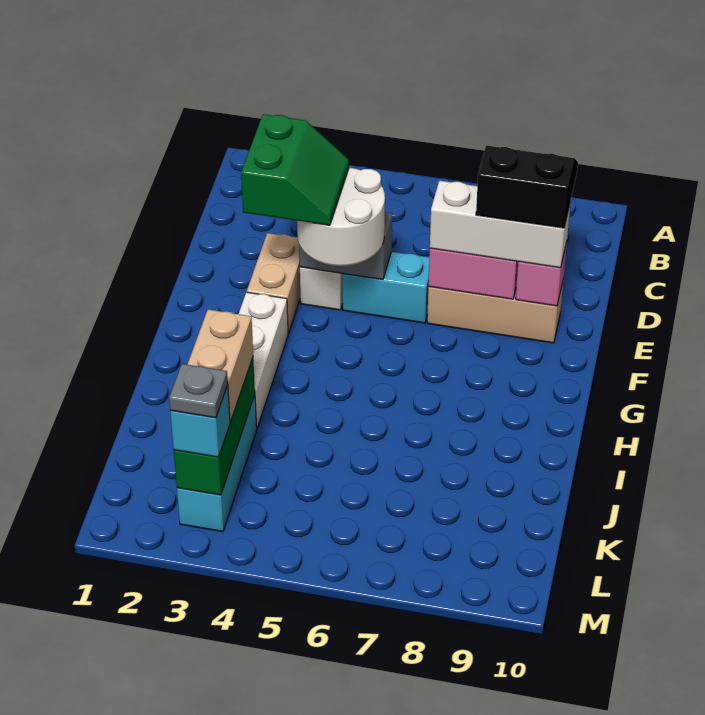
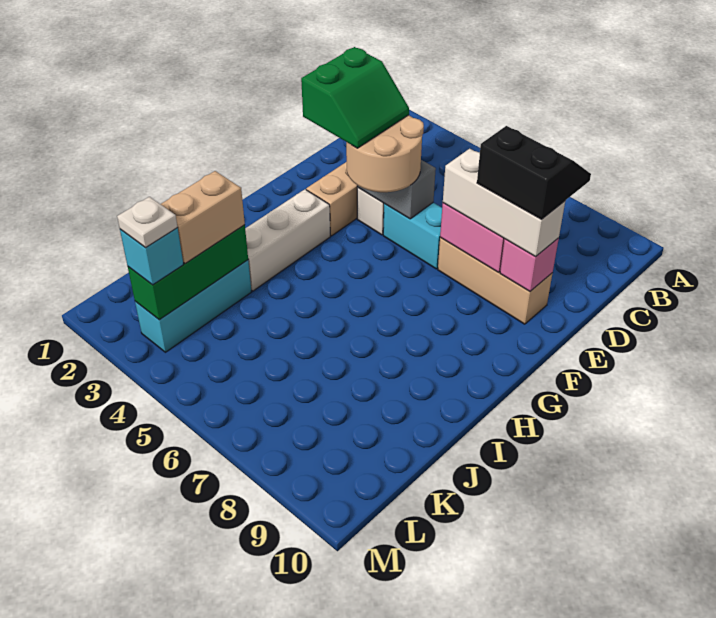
white round brick E4:F5 level 3 -> tan round brick E4:F5 level 3
grey plate L3 level 4 -> white plate L3 level 4

